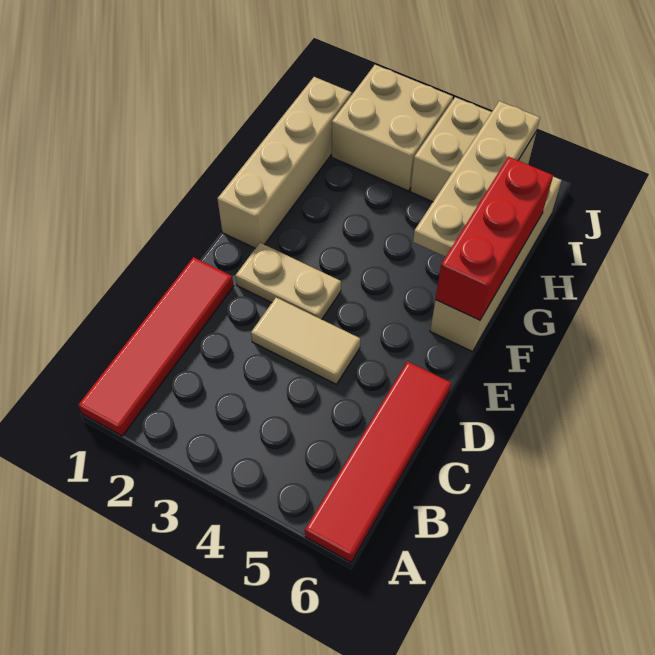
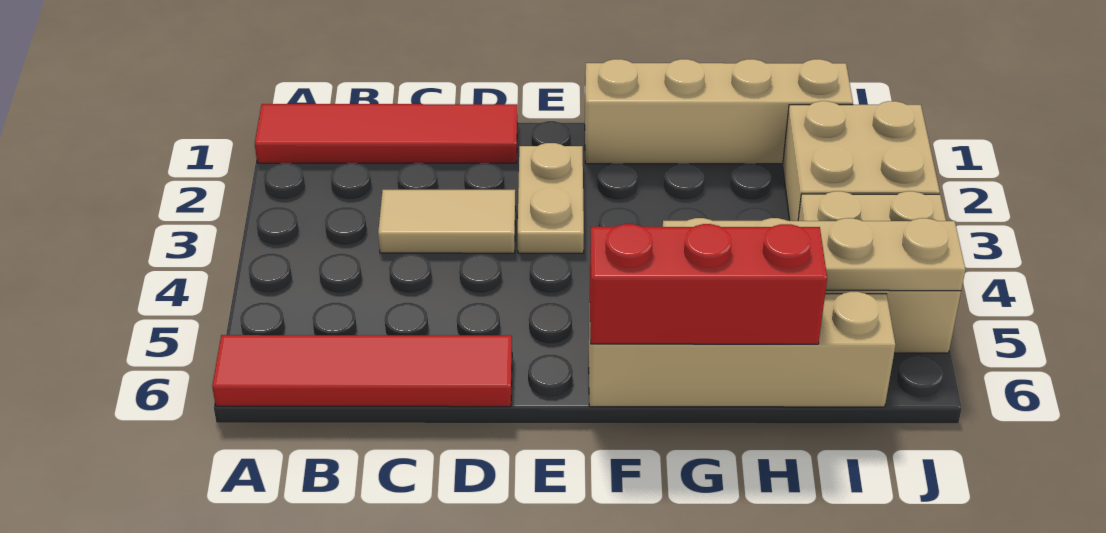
tan tile D3:D4 level 1 -> tan tile C3:D3 level 1

